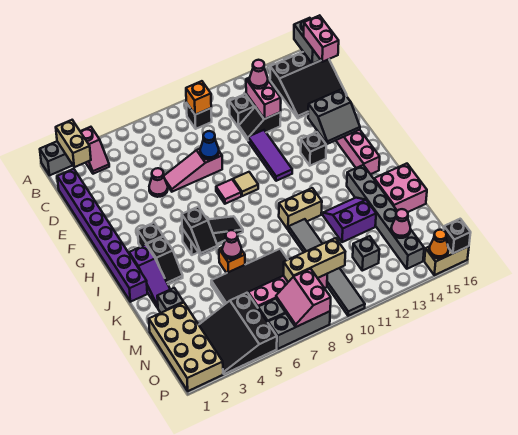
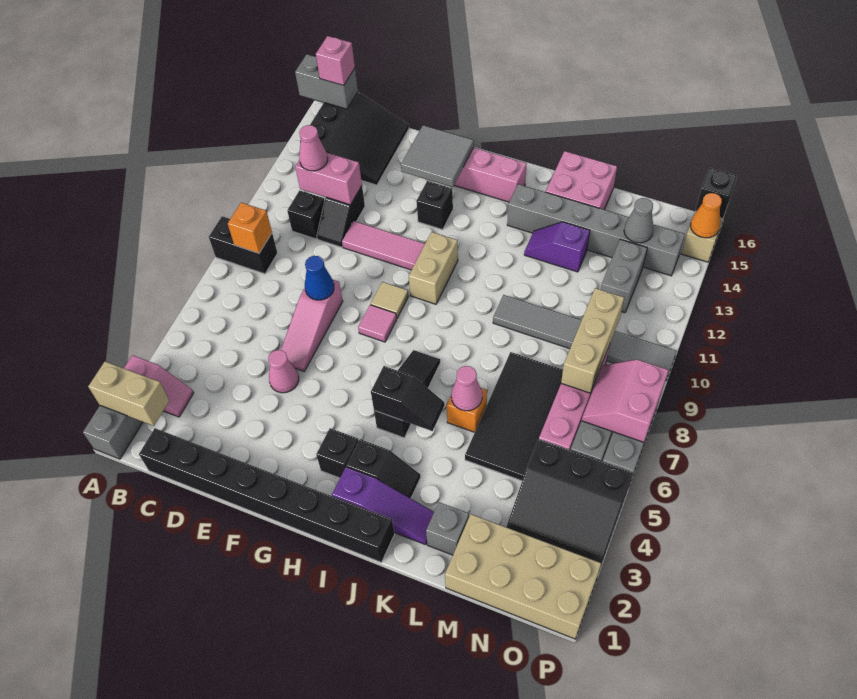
black brick B9 level 1 -> black brick A9:B9 level 1
pink brick B16:C16 level 3 -> pink brick B16 level 3
purple brick C1:J1 level 1 -> black brick C1:J1 level 1
purple tile E11:G11 level 1 -> pink tile E11:G11 level 1
grey slope F14:G15 level 2 top F -> grey tile F14:G15 level 2
tan brick J10:J11 level 1 -> tan brick H10:H11 level 1
purple slope K12:L13 level 1 top L -> purple slope K13:L13 level 1 top L
grey brick N12 level 1 -> grey brick N12:N13 level 1
pink cone N14 level 2 -> grey cone N14 level 2
pink slope O7:P8 level 2 top 8 -> pink slope O7:P8 level 2 top P

